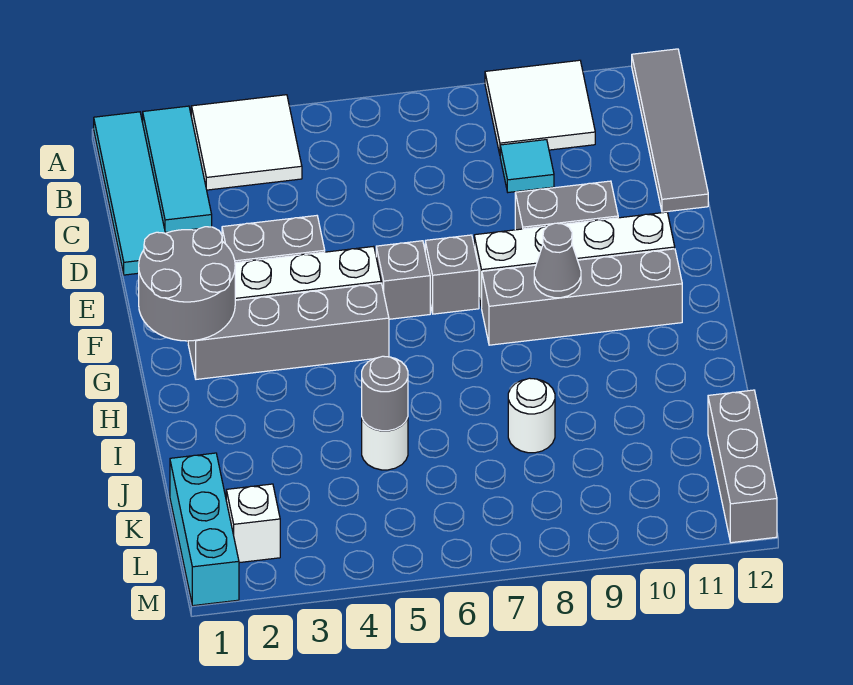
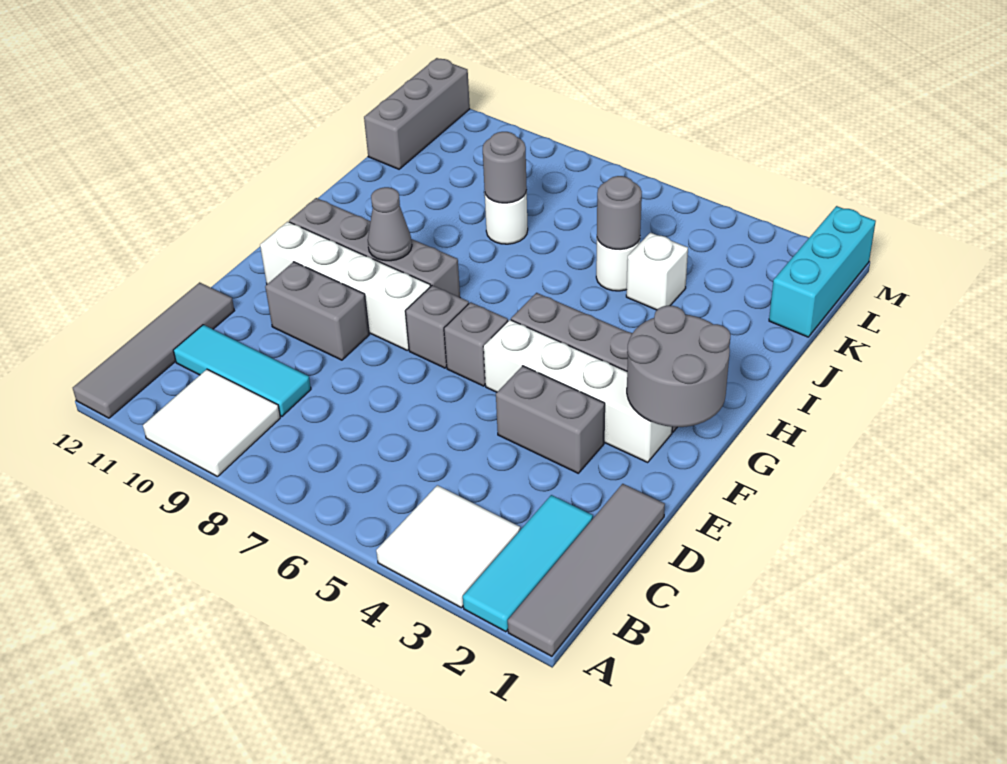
cyan tile A1:D1 level 1 -> grey tile A1:D1 level 1
cyan tile C9 level 1 -> cyan tile C9:C11 level 1
none -> grey round brick J8 level 2
white brick L2 level 1 -> white brick J4 level 1

